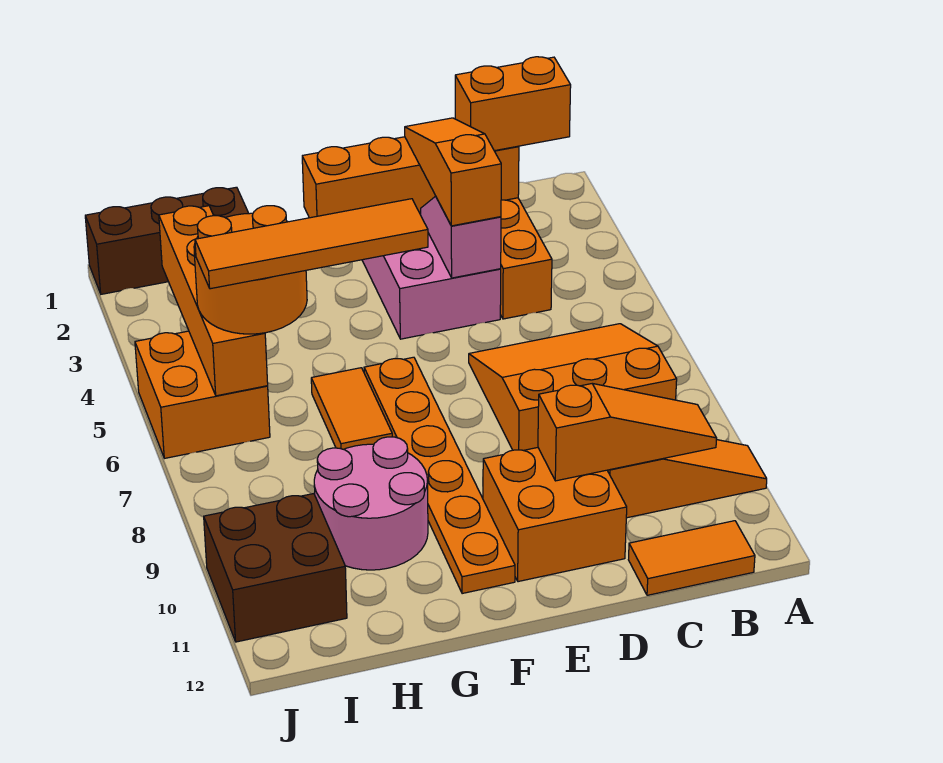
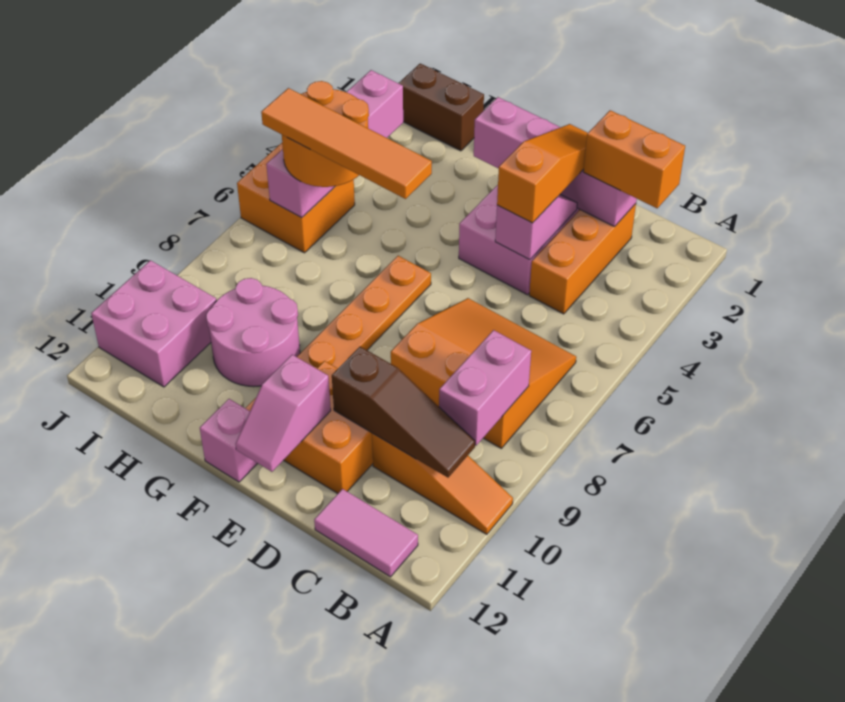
none -> pink brick B8:B9 level 2
orange slope B10:D10 level 2 top D -> brown slope B10:D10 level 2 top D
orange tile B12:C12 level 1 -> pink tile B12:C12 level 1
orange brick C2:F2 level 2 -> pink brick C2:F2 level 2
none -> pink slope E11:E12 level 2 top 11
none -> pink brick F12 level 1
orange tile G6:G7 level 1 -> none
brown brick H1:J1 level 1 -> brown brick H1:I1 level 1
orange brick I3:I6 level 2 -> pink brick I3:I6 level 2
brown brick I10:J11 level 1 -> pink brick I10:J11 level 1

